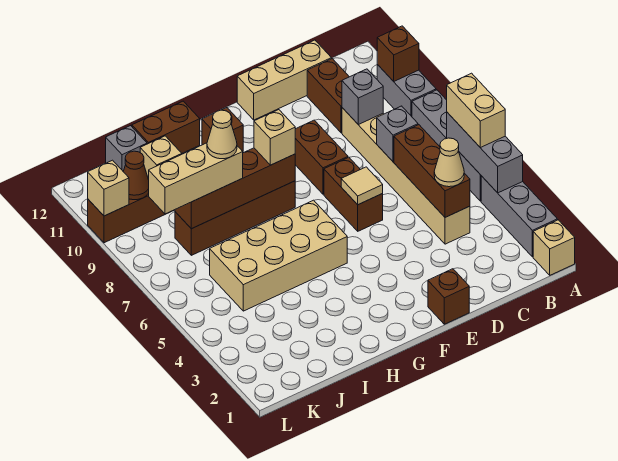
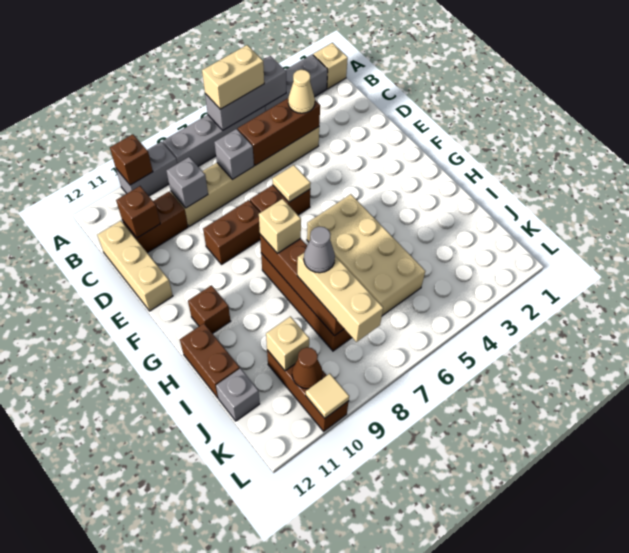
brown brick E1 level 1 -> brown brick C11 level 2
tan cone I8 level 4 -> grey cone I8 level 4
tan brick L10 level 2 -> tan tile L10 level 2

